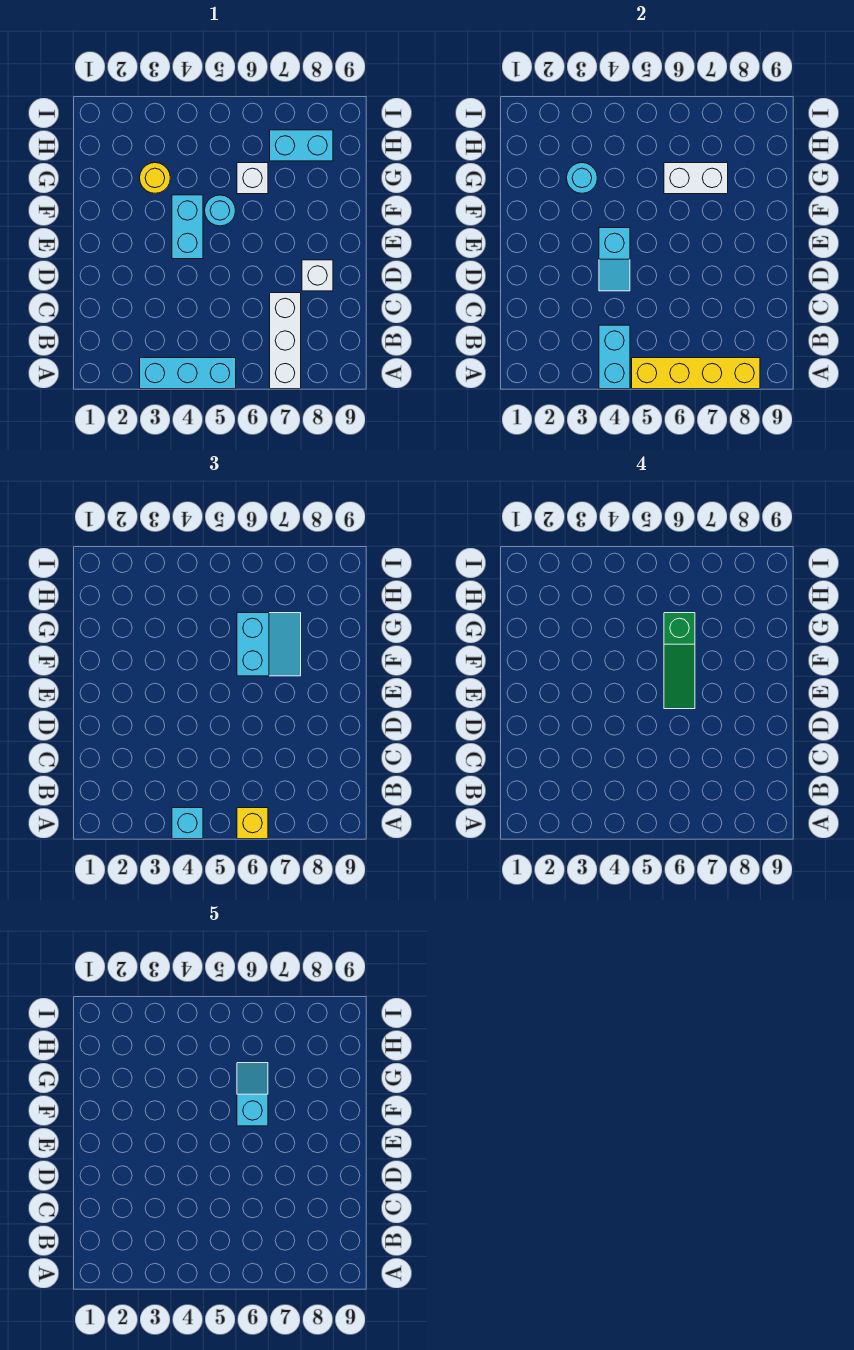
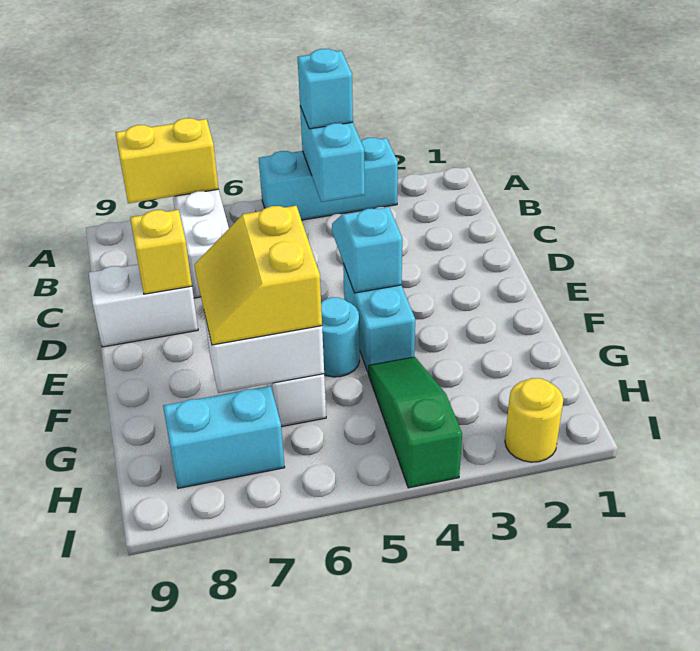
yellow brick A5:A8 level 2 -> yellow brick A7:A8 level 2
yellow brick A6 level 3 -> yellow brick D8 level 2
white brick D8 level 1 -> white brick D8:D9 level 1
green slope E6:G6 level 4 top G -> green slope G4:I4 level 1 top I
cyan slope F6:G7 level 3 top 6 -> yellow slope F6:G7 level 3 top 6
cyan slope F6:G6 level 5 top F -> none
yellow round brick G3 level 1 -> yellow round brick I2 level 1
cyan round brick G3 level 2 -> none

